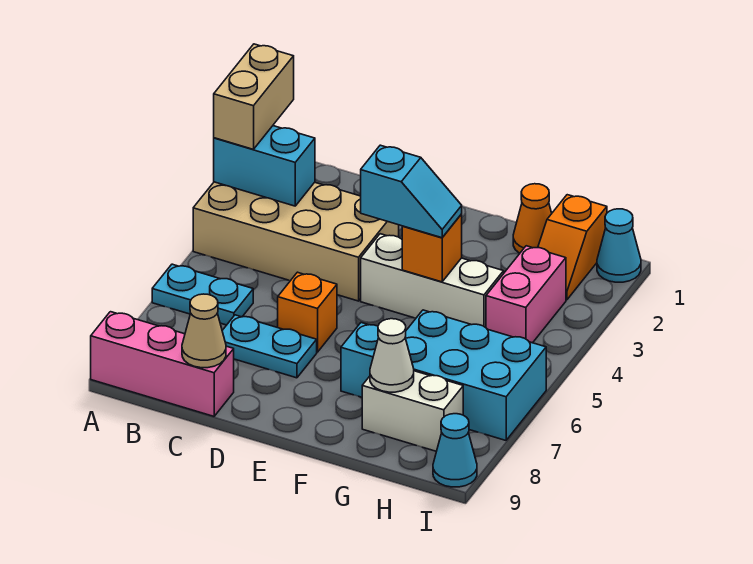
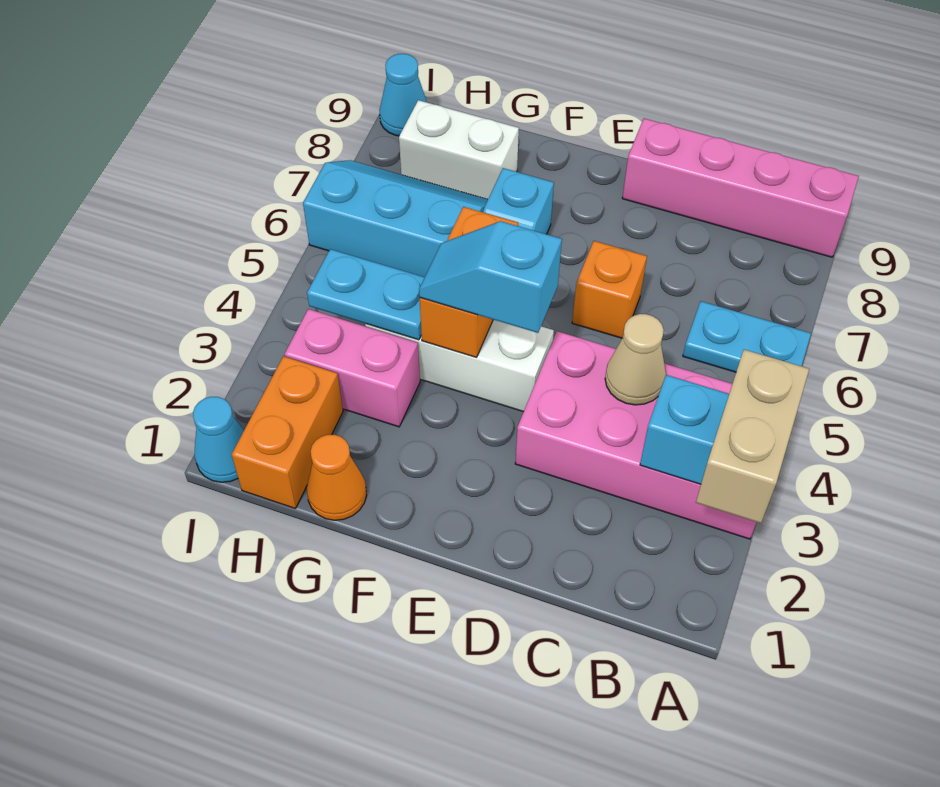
tan brick A3:D4 level 1 -> pink brick A3:D4 level 1
pink brick A9:C9 level 1 -> pink brick A9:D9 level 1
cyan plate C7:D7 level 1 -> cyan plate G4:H4 level 2
tan cone C9 level 2 -> tan cone C4 level 2
orange brick F4 level 2 -> orange brick F4:F5 level 2
cyan brick G6:I7 level 1 -> cyan slope G6:I7 level 1 top 6
white cone G8 level 2 -> none
orange slope H1:H2 level 1 top 1 -> orange brick H1:H2 level 1
pink brick H3:H4 level 1 -> pink brick G3:H3 level 1

